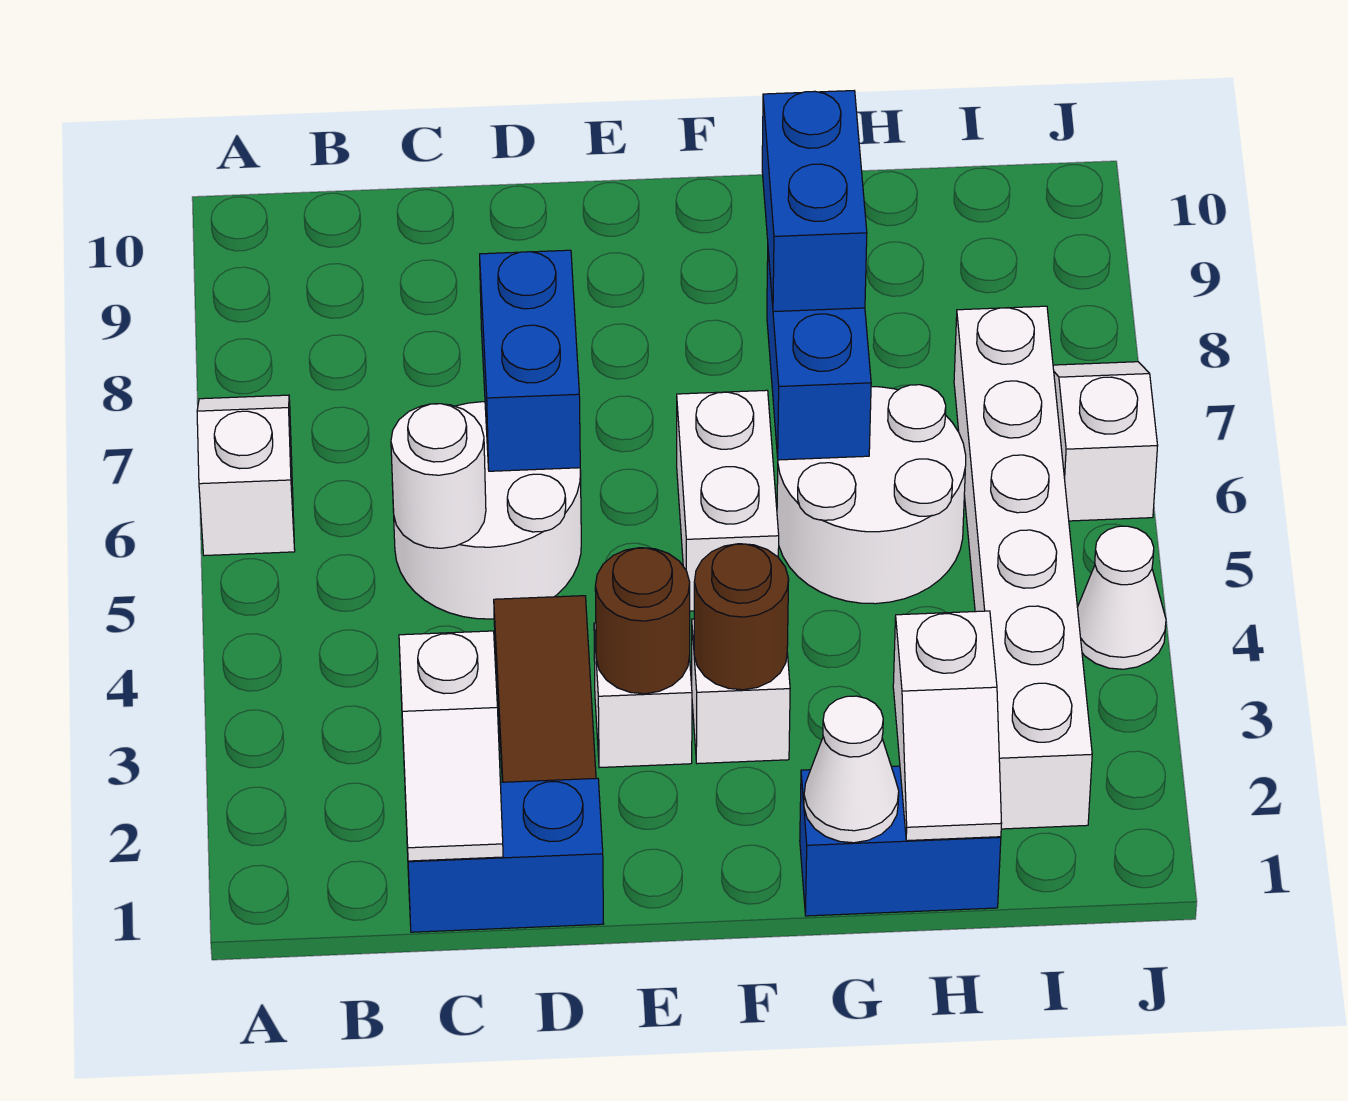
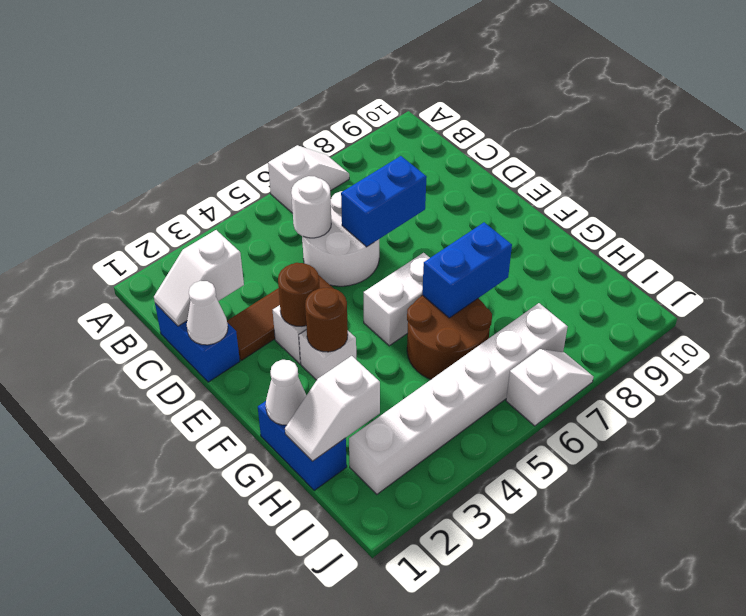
white round brick G5:H6 level 1 -> brown round brick G5:H6 level 1
blue brick G7:G8 level 3 -> none
white cone J4 level 1 -> white cone D1 level 2

